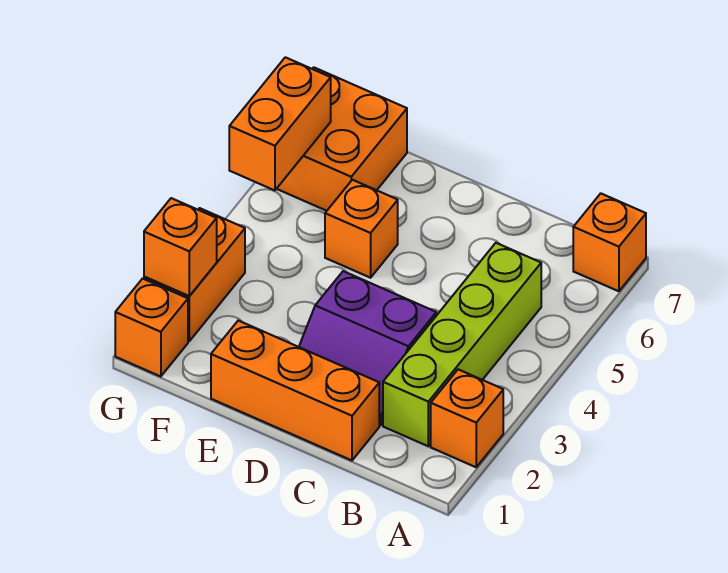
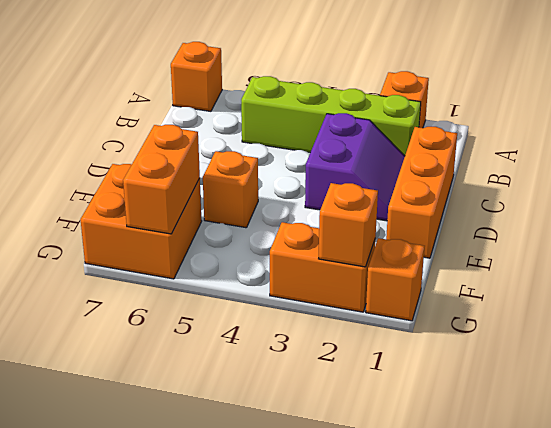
orange brick G5:G6 level 2 -> orange brick F6:G6 level 2

